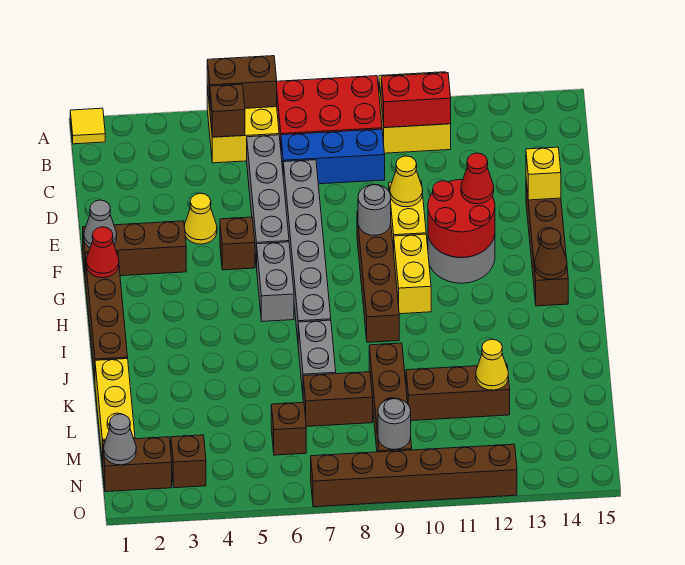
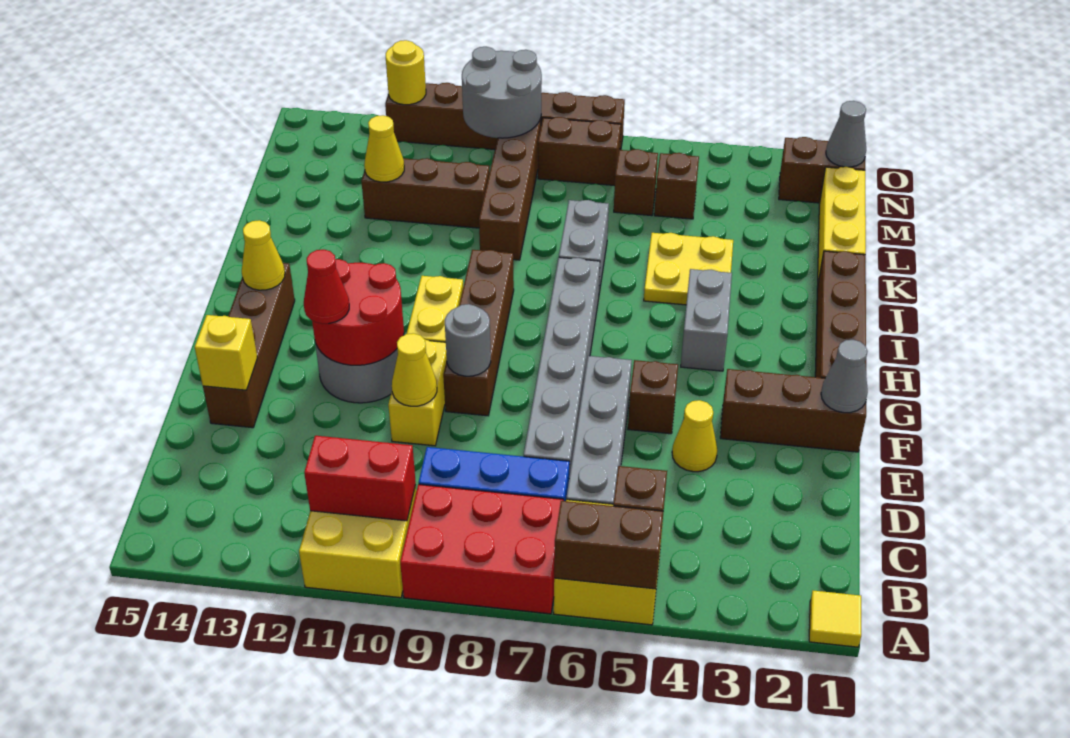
red cone G1 level 2 -> none
grey brick G6:H6 level 1 -> grey brick H4:I4 level 1
brown cone H14 level 2 -> yellow cone H14 level 2
none -> yellow plate J4:K5 level 1
brown brick L7:L8 level 1 -> brown brick N7:N8 level 1
brown brick N3 level 1 -> brown brick M5 level 1
grey round brick N9 level 2 -> grey round brick N9:O10 level 2
none -> yellow round brick O12 level 2

